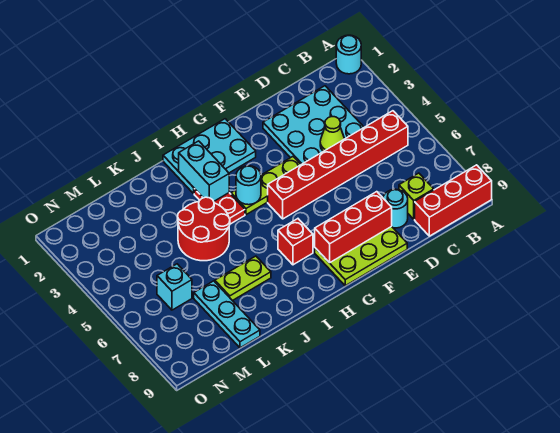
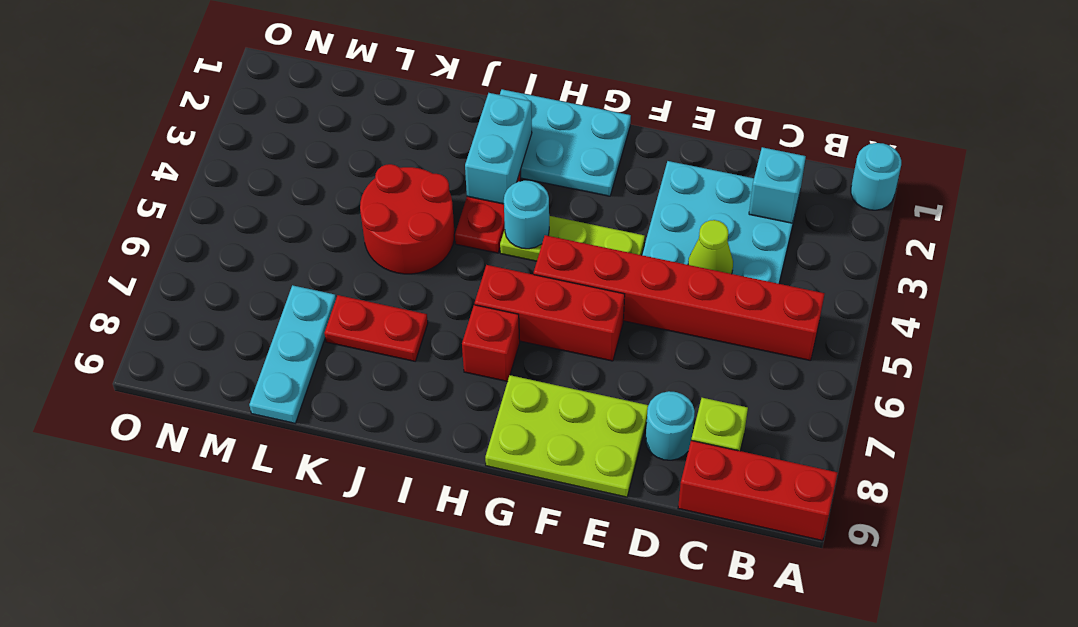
red brick E8:G8 level 2 -> red brick F6:H6 level 1
lime plate J7:K7 level 1 -> red plate J7:K7 level 1
cyan brick M6 level 1 -> cyan brick C2 level 2

